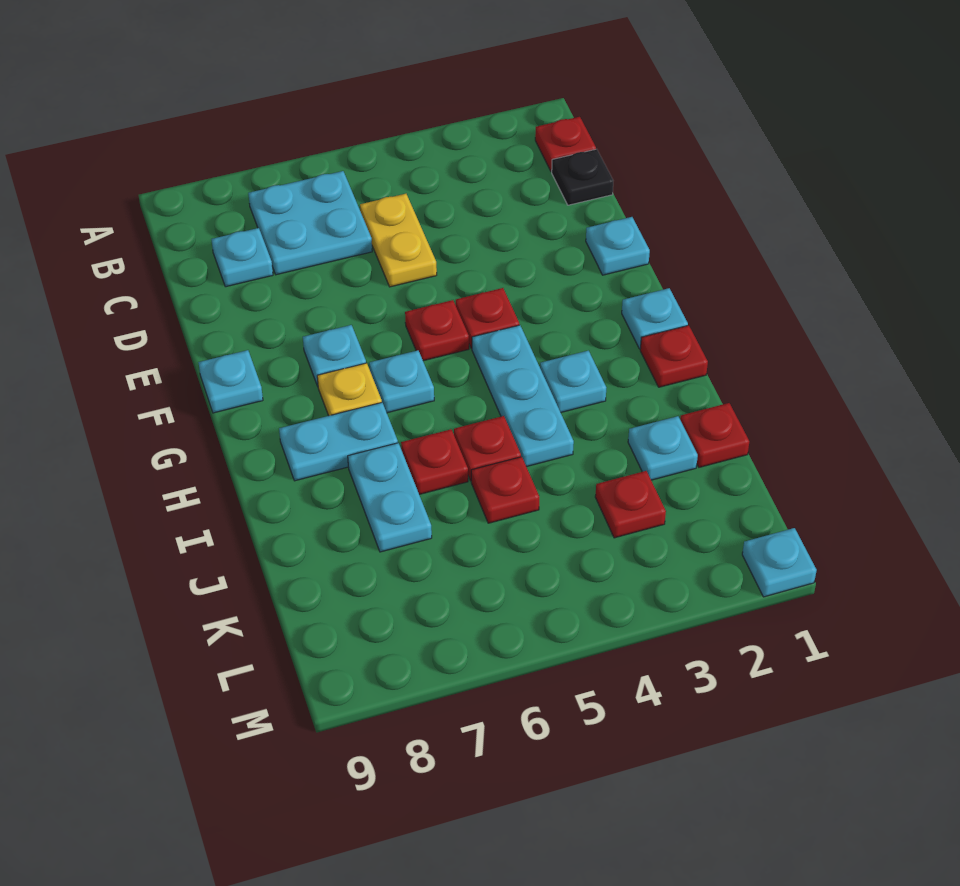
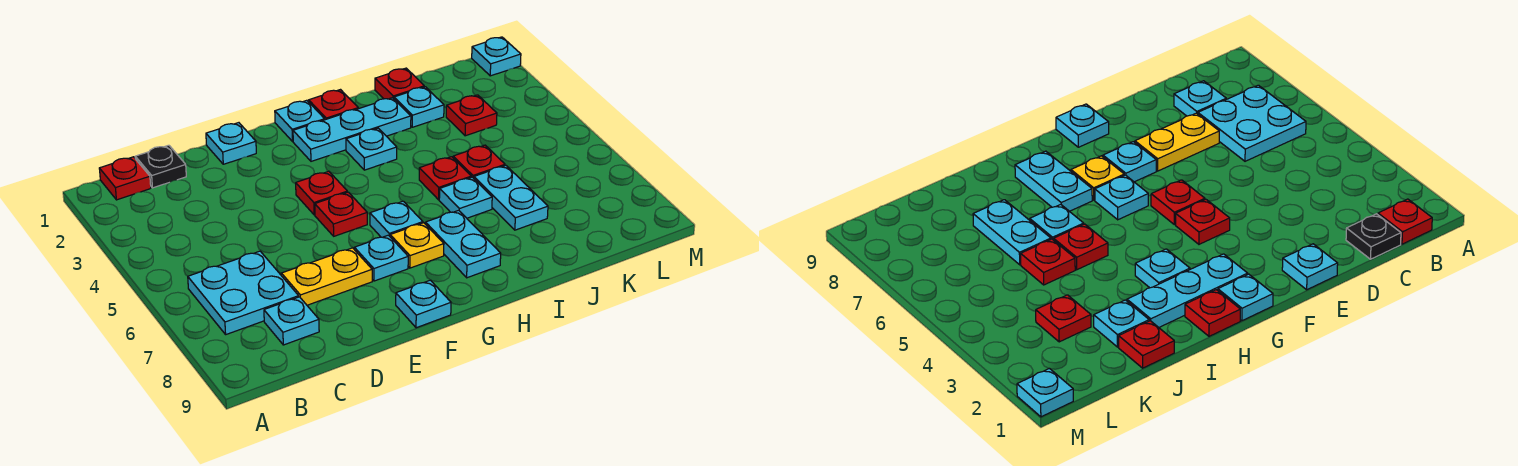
yellow plate C5:D5 level 1 -> yellow plate D7:E7 level 1
cyan plate G4:I4 level 1 -> cyan plate G2:I2 level 1
red plate I6 level 1 -> cyan plate I6 level 1
cyan plate I7:J7 level 1 -> cyan plate J6:J7 level 1

